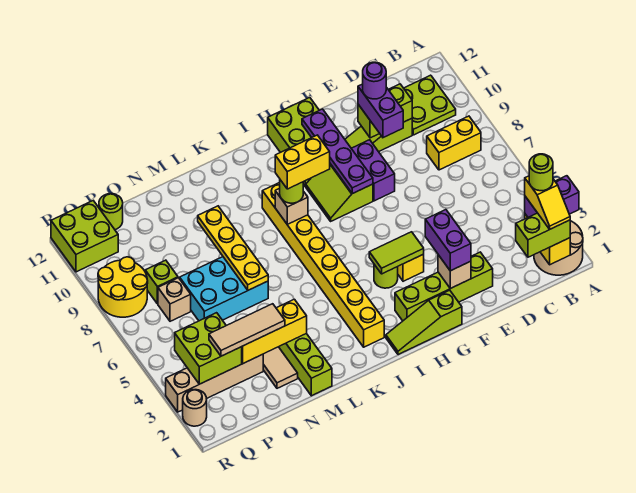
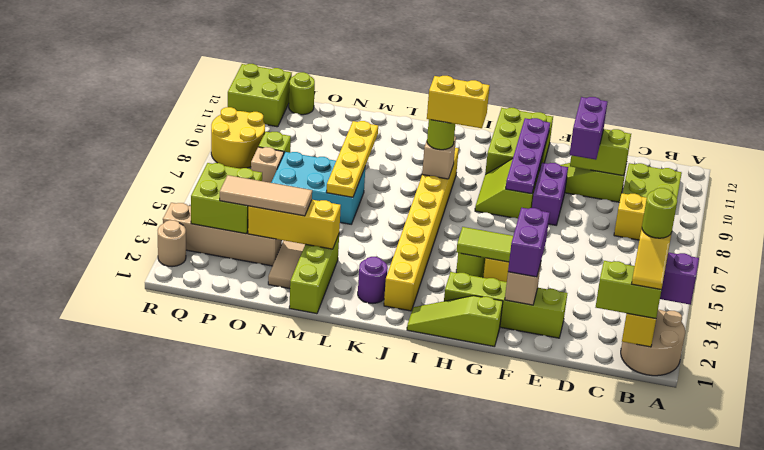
purple round brick E10 level 4 -> purple round brick K2 level 1

